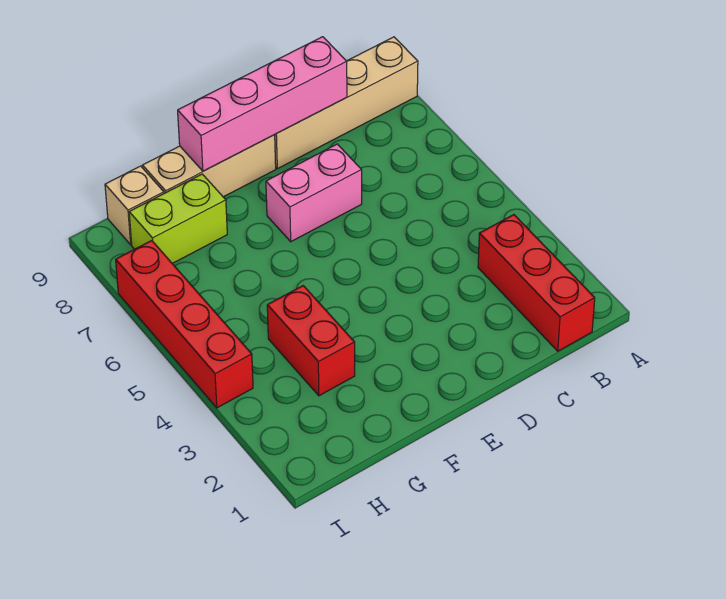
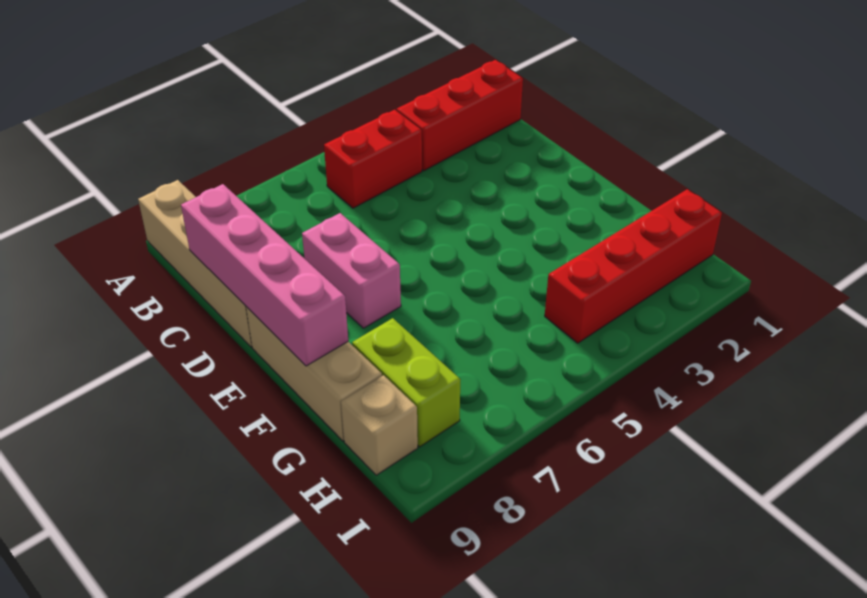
red brick G3:G4 level 1 -> red brick B4:B5 level 1
red brick I4:I7 level 1 -> red brick H1:H4 level 1

